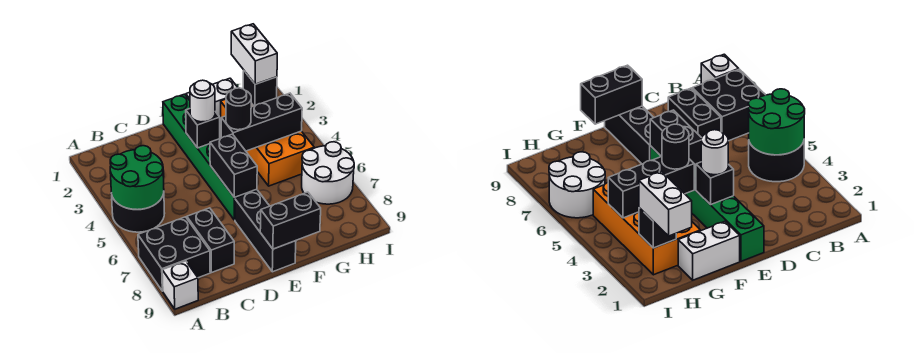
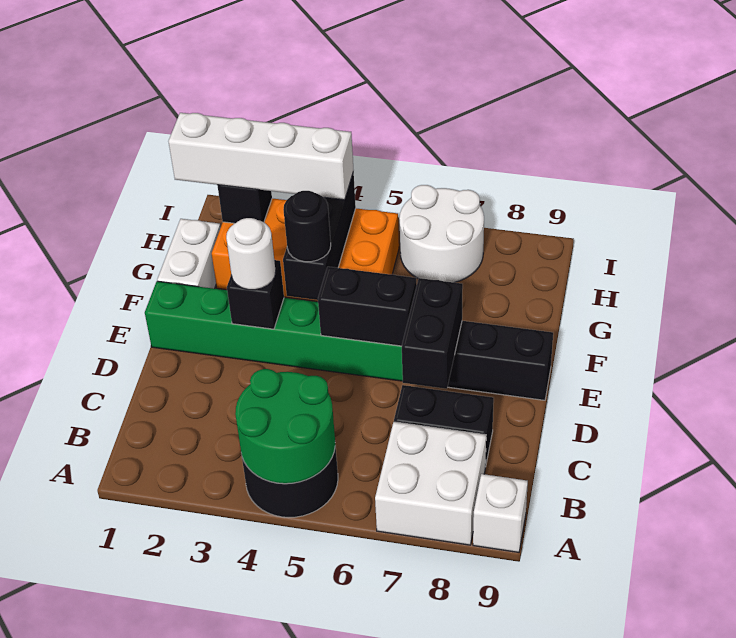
black brick A7:B8 level 1 -> white brick A7:B8 level 1
black brick E9:F9 level 2 -> black brick D7:E7 level 2
white brick H1:H2 level 3 -> white brick H1:H4 level 3

